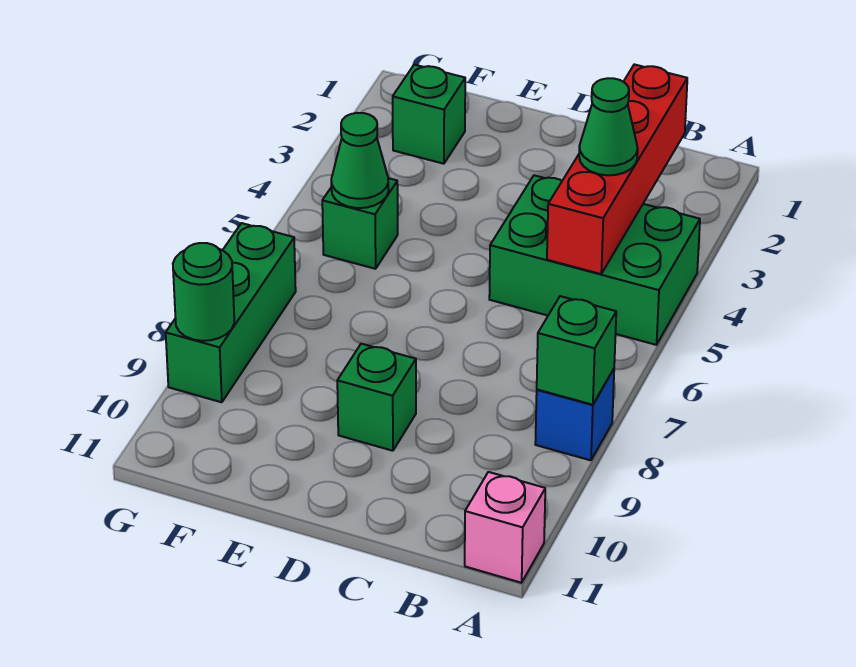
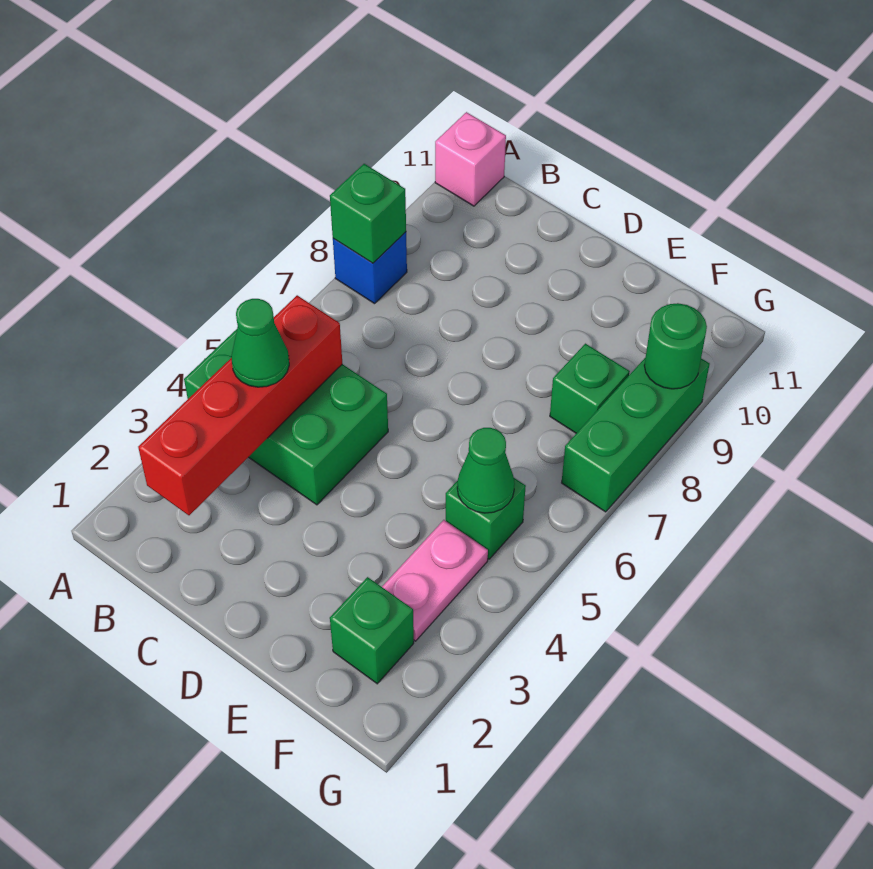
green brick D9 level 1 -> green brick F8 level 1
none -> pink plate F3:F4 level 1

